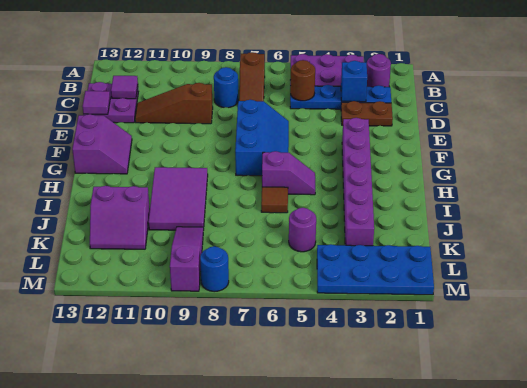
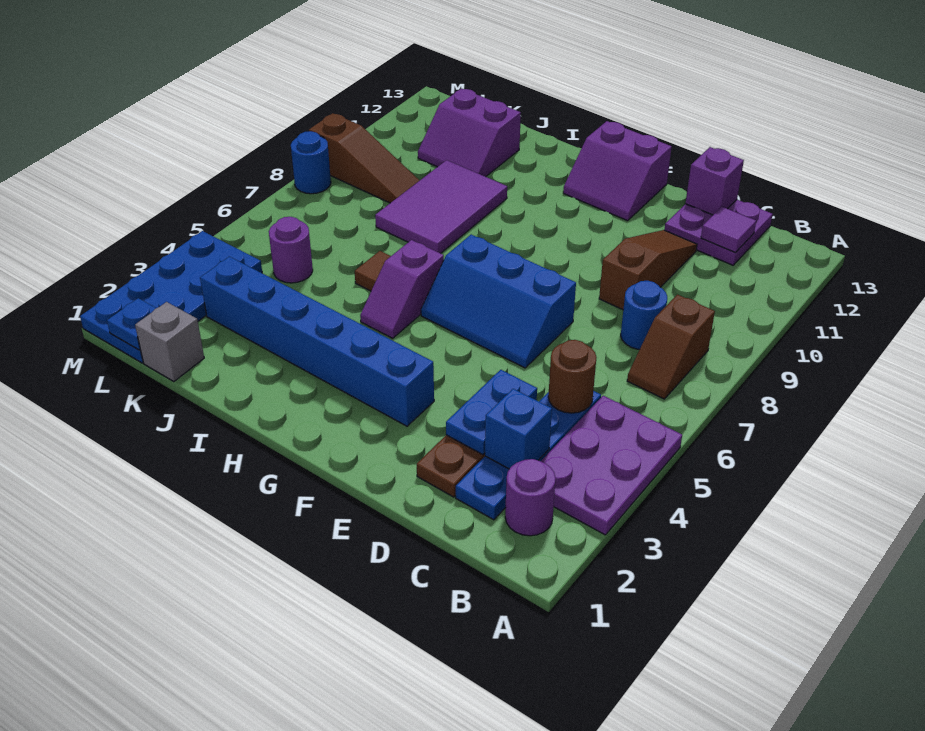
brown slope B7:C7 level 1 top B -> brown slope B7:B8 level 1 top 8
none -> blue plate D3:D4 level 2
purple tile D13 level 2 -> purple brick D13 level 2
purple brick F3:K3 level 1 -> blue brick F3:K3 level 1
purple tile H9:J10 level 1 -> purple tile I8:J10 level 1
purple slope J11:K12 level 1 top J -> purple slope J11:K12 level 1 top 12
none -> grey brick K1 level 1
purple slope K9:M9 level 1 top M -> brown slope K9:M9 level 1 top M
none -> blue plate L1 level 2

